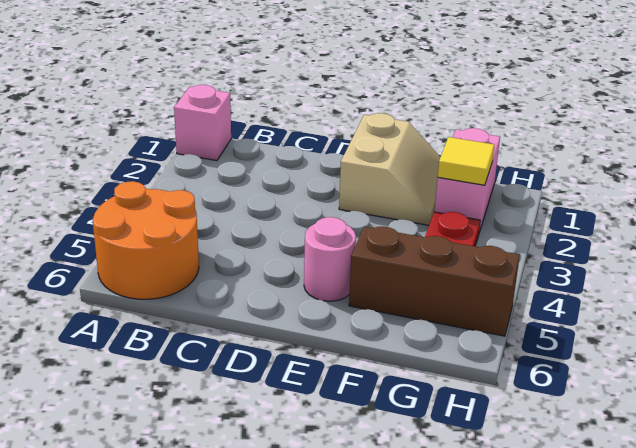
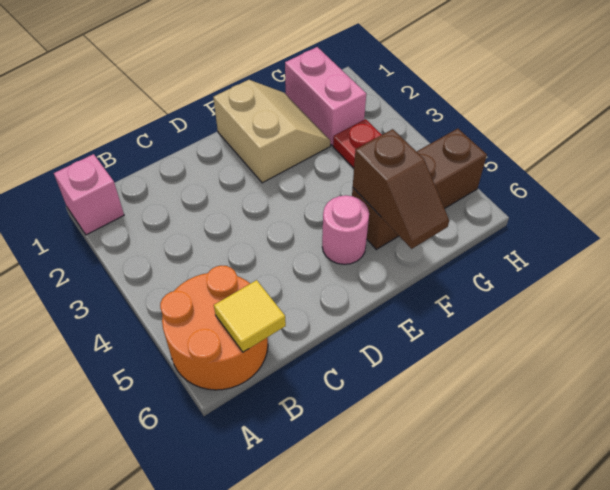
none -> brown slope F5:F6 level 2 top 5
yellow tile G2 level 2 -> yellow tile B6 level 2

